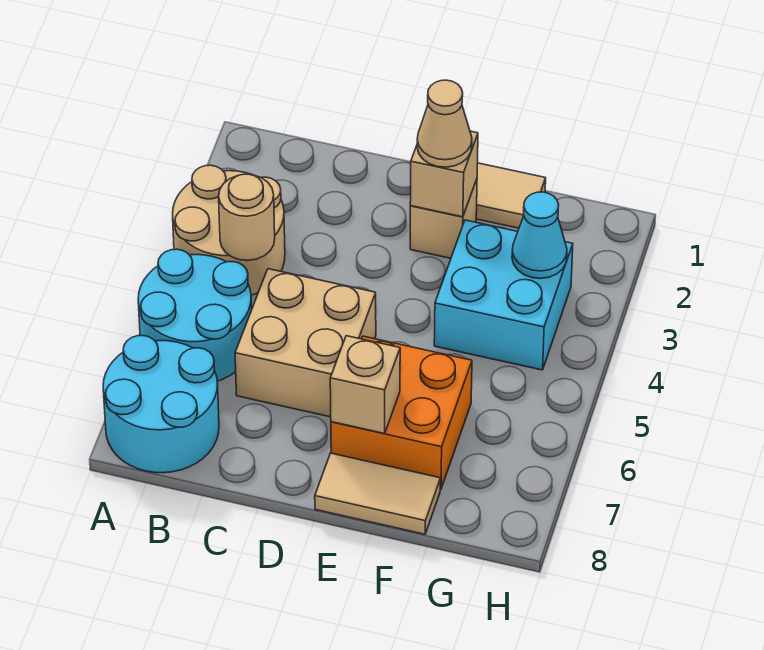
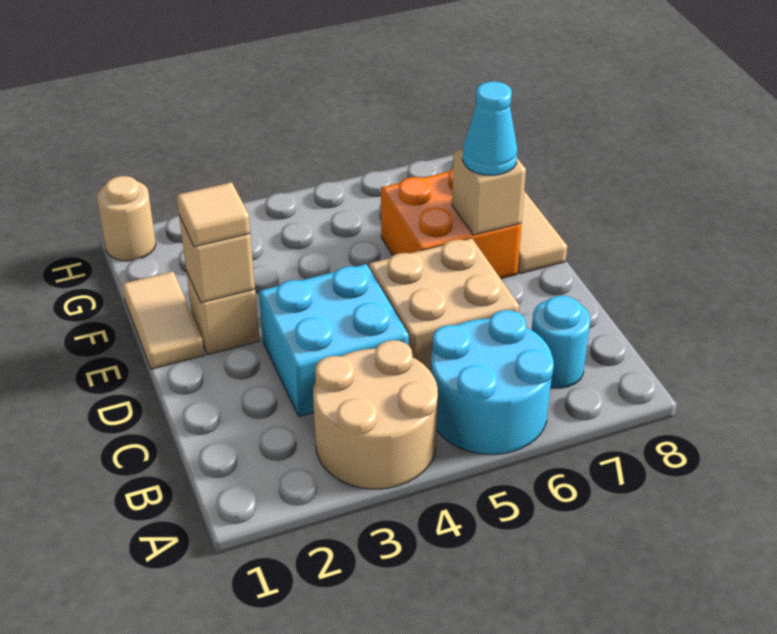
cyan round brick A7:B8 level 1 -> cyan round brick B7 level 1
tan round brick B4 level 2 -> tan round brick H1 level 1
tan cone E2 level 3 -> tan tile E2 level 3
cyan brick F3:G4 level 1 -> cyan brick C3:D4 level 1
cyan cone G3 level 2 -> cyan cone E7 level 3

